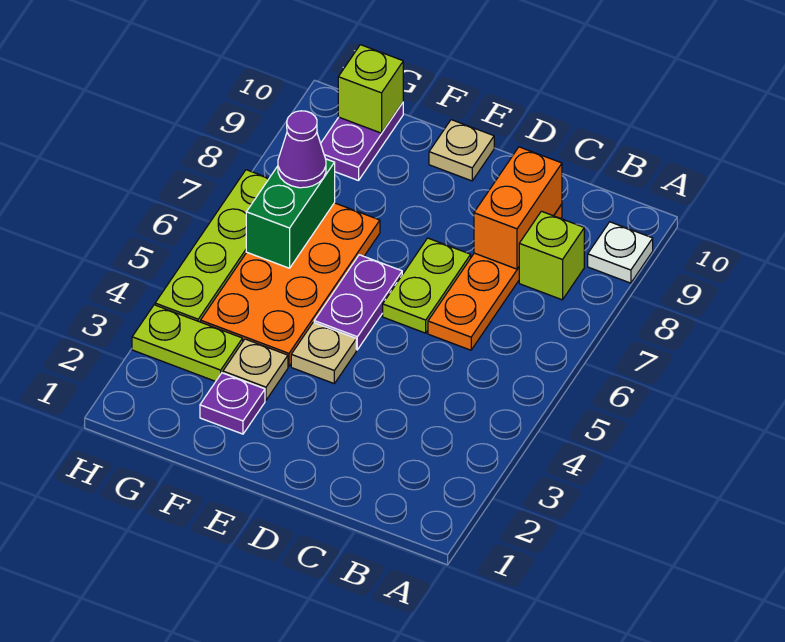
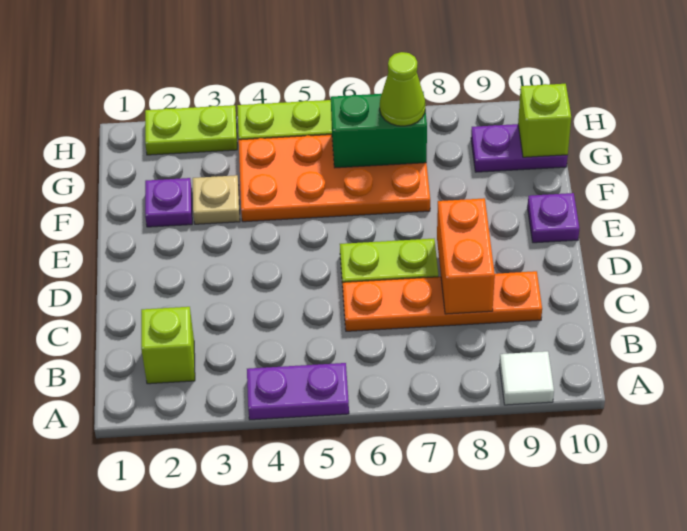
white plate A9 level 1 -> white tile A9 level 1
lime brick B8 level 1 -> lime brick B2 level 1
orange brick C8:C9 level 2 -> orange brick C8:D8 level 2
tan plate E4 level 1 -> none
purple plate E5:E6 level 1 -> purple plate A4:A5 level 1
tan plate E10 level 1 -> purple plate E10 level 1
lime plate G3:H3 level 1 -> lime plate H2:H3 level 1
purple cone G7 level 3 -> lime cone G7 level 3

